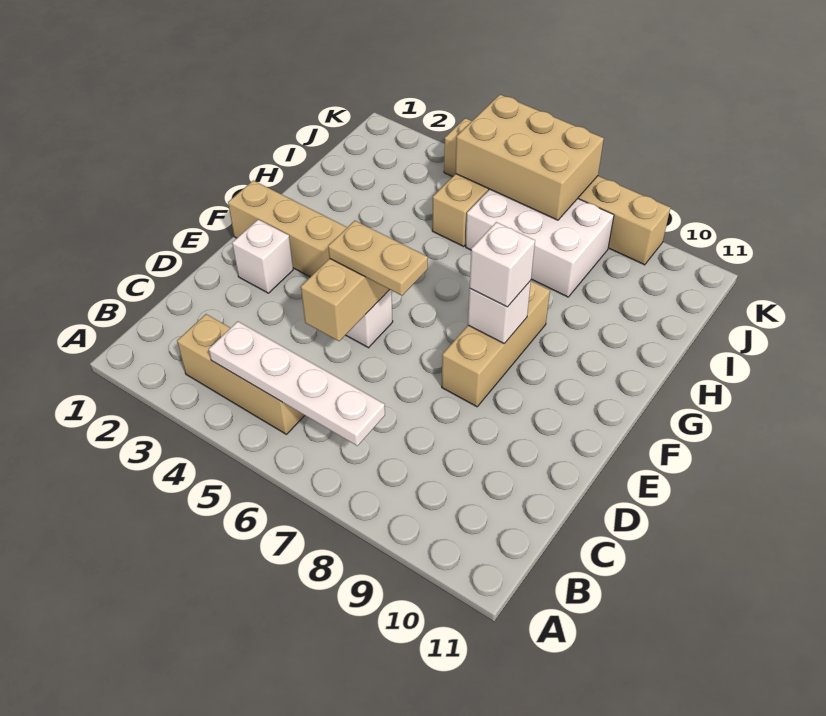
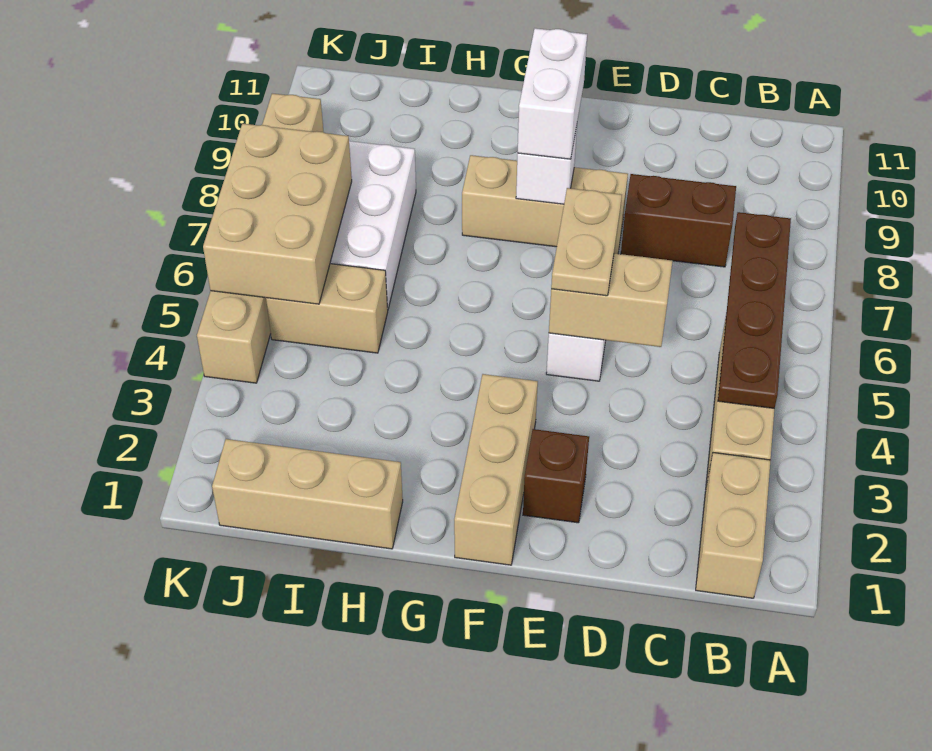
none -> tan brick B1:B2 level 1
white plate B4:B7 level 2 -> brown plate B4:B7 level 2
none -> brown brick C8:D8 level 1
white brick E2 level 1 -> brown brick E2 level 1
white brick F8 level 3 -> white brick F8:F9 level 3
none -> tan brick H1:J1 level 1

